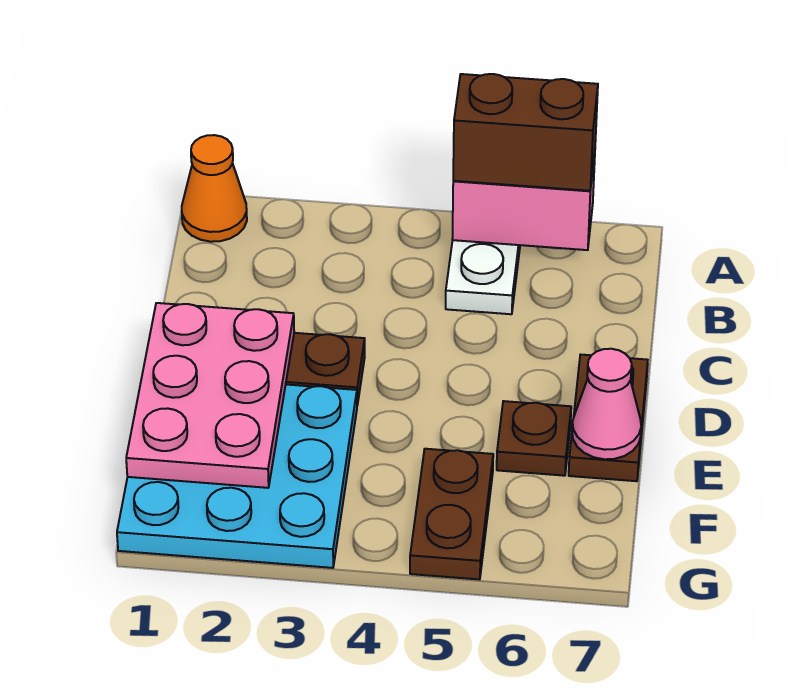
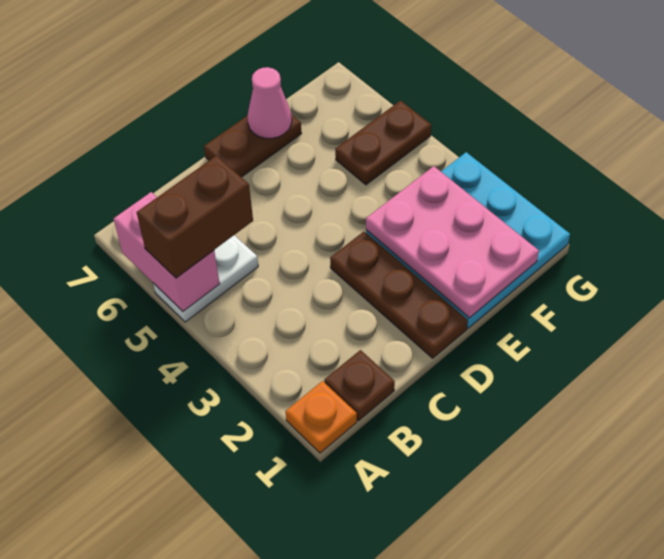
orange cone A1 level 1 -> orange plate A1 level 1
brown brick A5:A6 level 3 -> brown brick A5:B5 level 3
pink plate D1:F2 level 2 -> pink plate E1:F3 level 2
brown plate E6 level 1 -> brown plate B1 level 1

